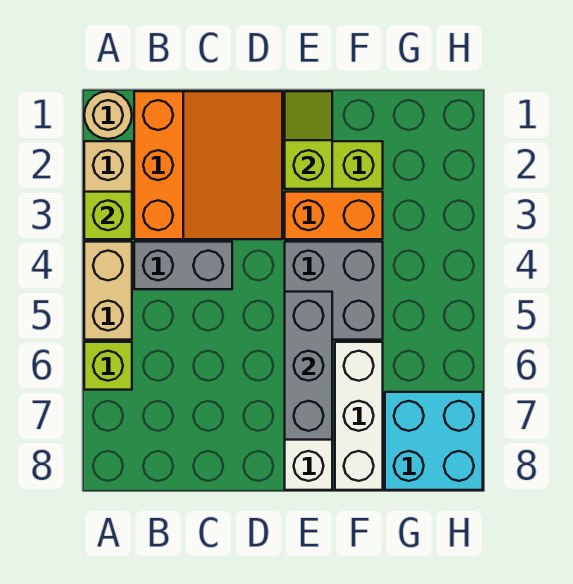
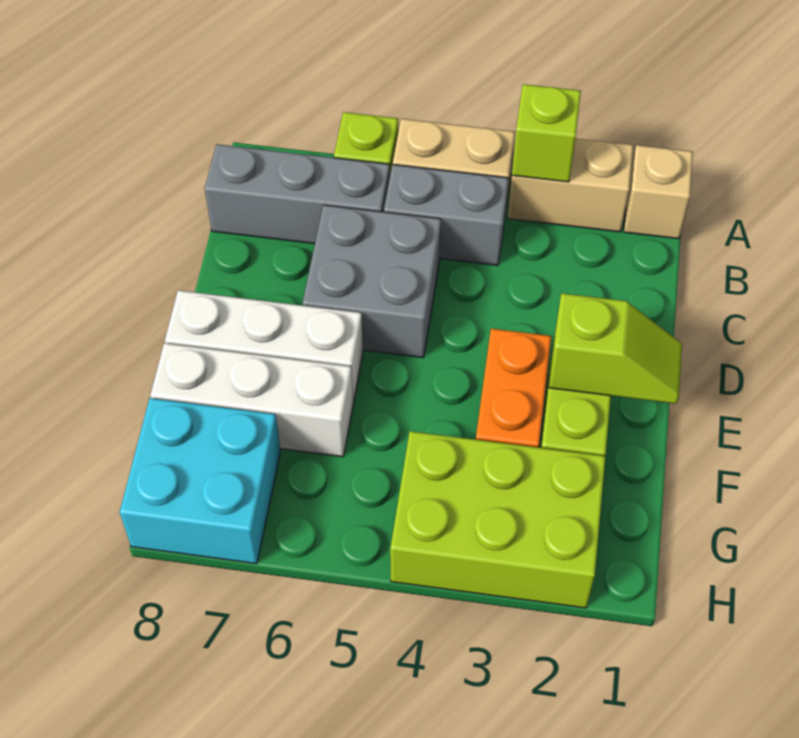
tan round brick A1 level 1 -> tan brick A1 level 1
orange slope B1:D3 level 1 top B -> none
grey brick B4:C4 level 1 -> grey brick B4:B5 level 1
grey brick E4:F5 level 1 -> grey brick C5:D6 level 1
grey brick E5:E7 level 2 -> grey brick B6:B8 level 1
none -> lime brick G2:H4 level 1

